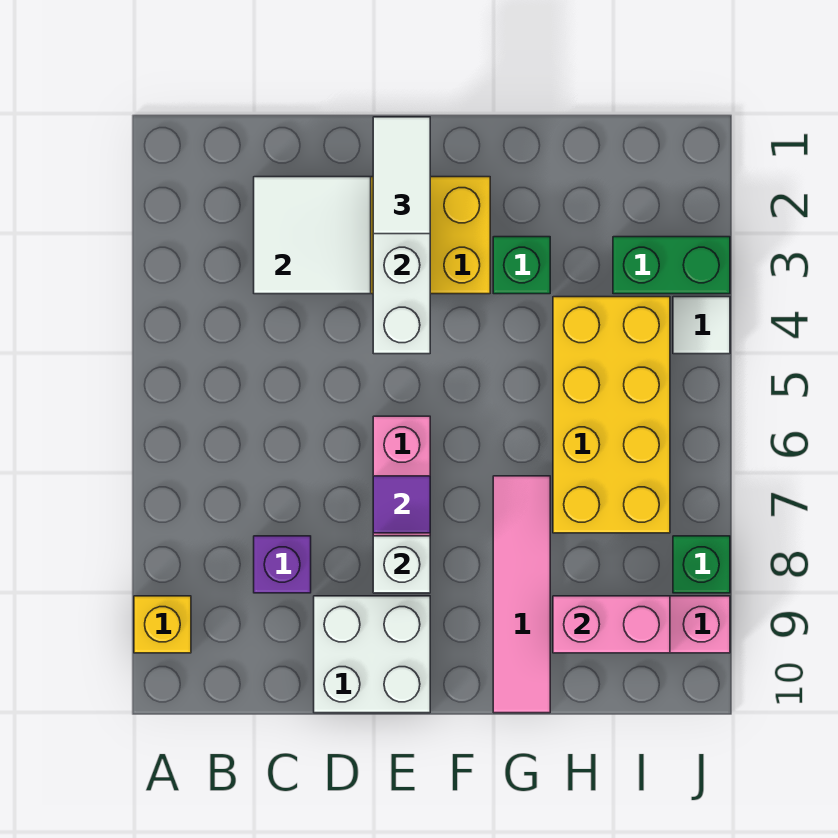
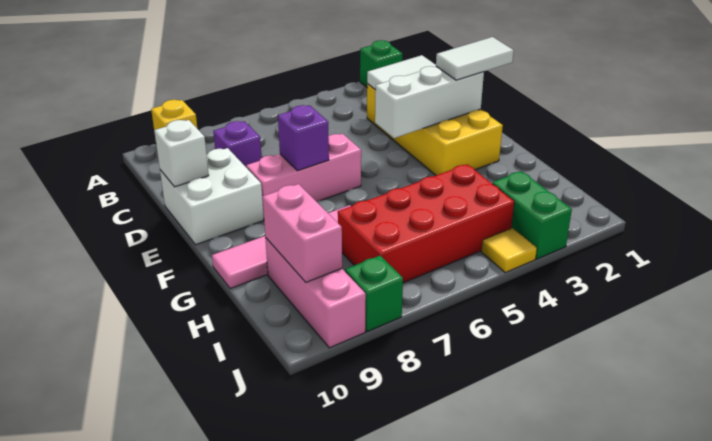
purple tile E7 level 2 -> purple brick E7 level 2
white brick E8 level 2 -> white brick D10 level 2
green brick G3 level 1 -> green brick A2 level 1
yellow brick H4:I7 level 1 -> red brick H4:I7 level 1
white tile J4 level 1 -> yellow tile J4 level 1

